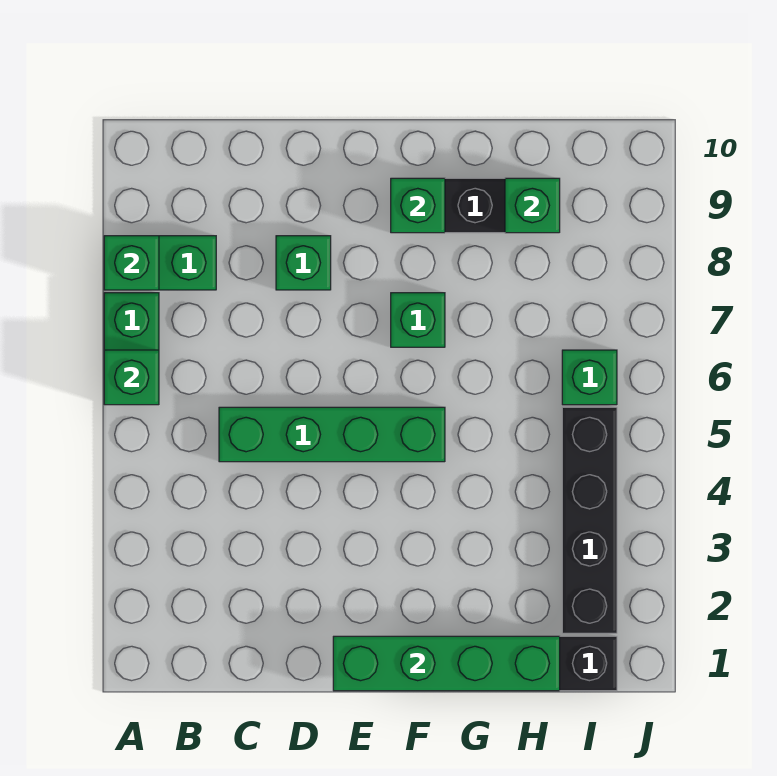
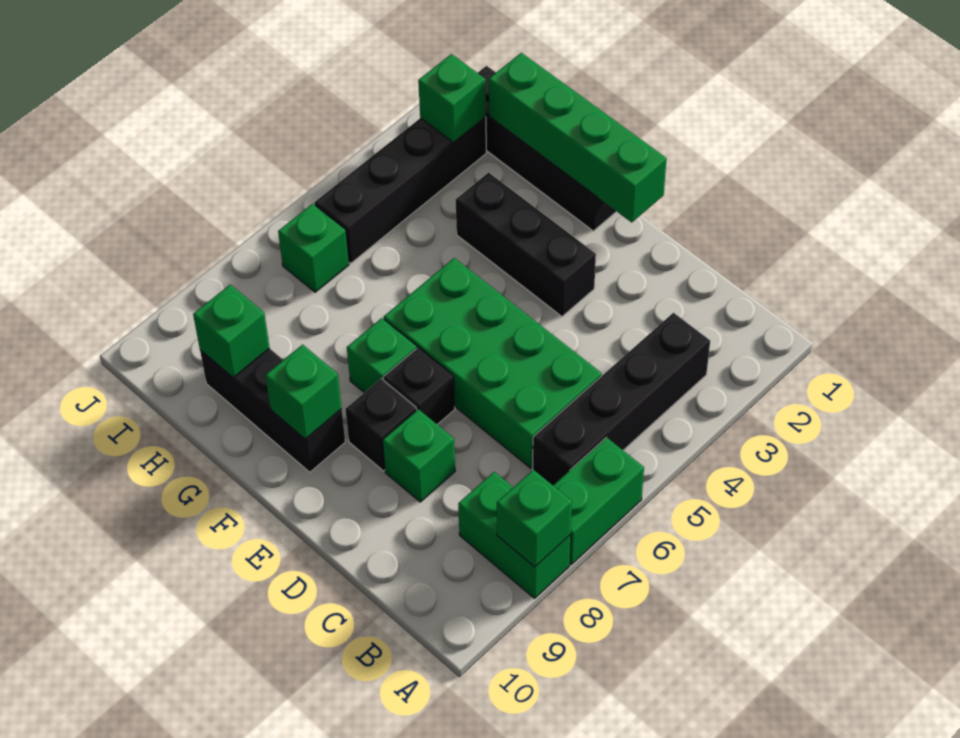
green brick A6 level 2 -> green brick I2 level 2
none -> black brick B3:B6 level 1
green brick C5:F5 level 1 -> green brick C5:F6 level 1
none -> black brick E3:G3 level 1
none -> black brick E7 level 1
none -> black brick E8 level 1

